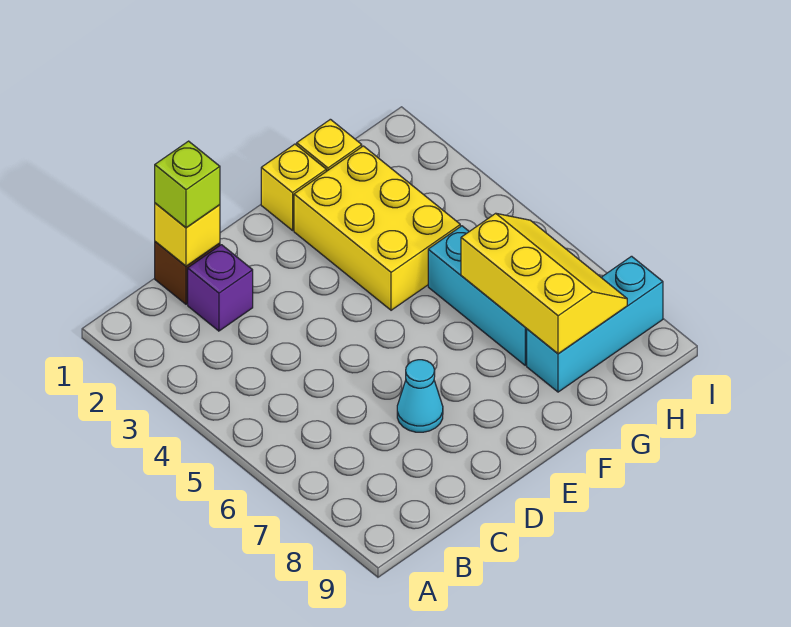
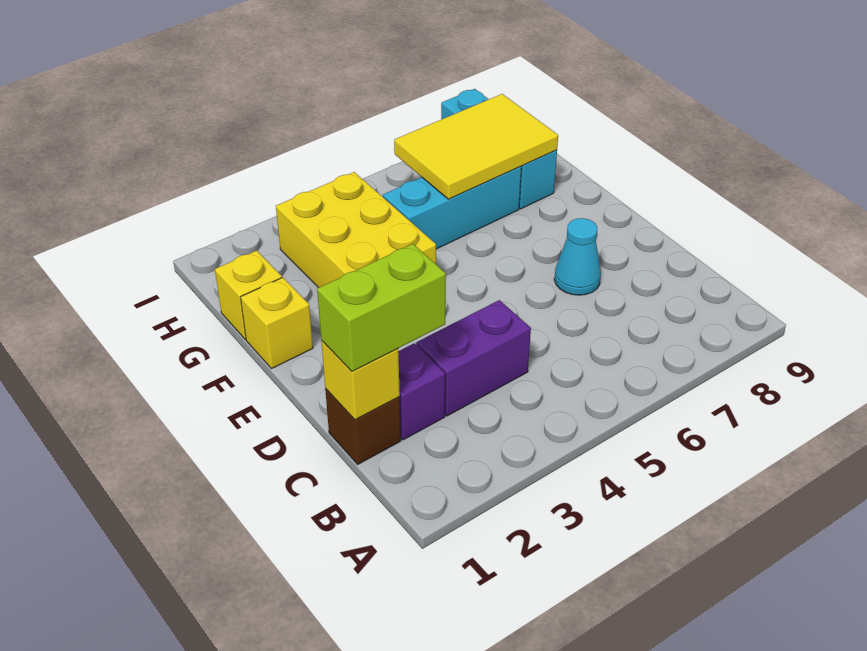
lime brick C1 level 3 -> lime brick C1:C2 level 3
none -> purple brick C3:C4 level 1
yellow brick F2:G4 level 1 -> yellow brick F3:H4 level 1
yellow slope G6:H8 level 2 top G -> yellow tile G6:H8 level 2

